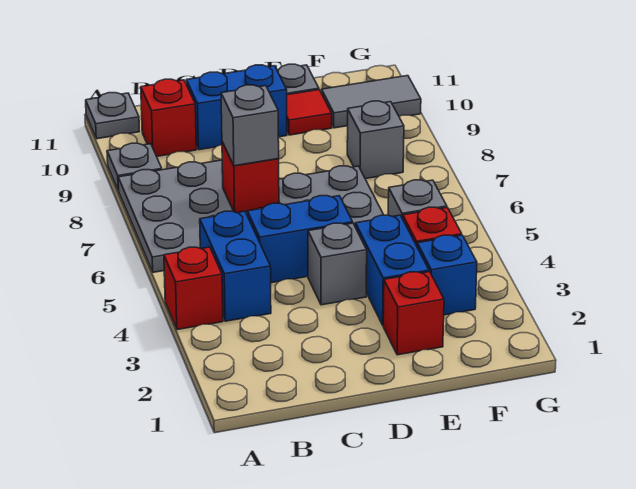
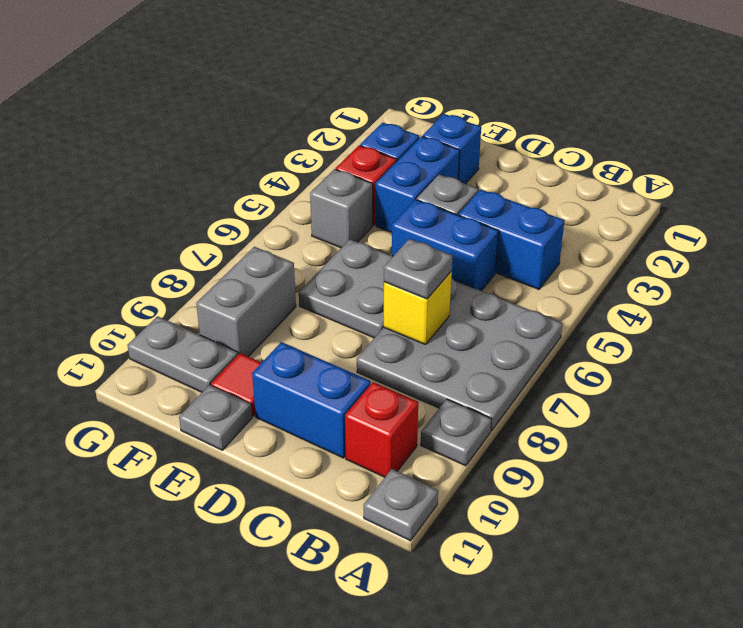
red brick A4 level 1 -> none
blue brick B4:B5 level 1 -> blue brick B4:C4 level 1
red brick C7 level 2 -> yellow brick C7 level 2
grey brick C7 level 3 -> grey plate C7 level 3
red brick E2 level 1 -> blue brick E2 level 1
grey brick F8 level 1 -> grey brick F8:F9 level 1
grey tile F10:G10 level 1 -> grey plate F10:G10 level 1

